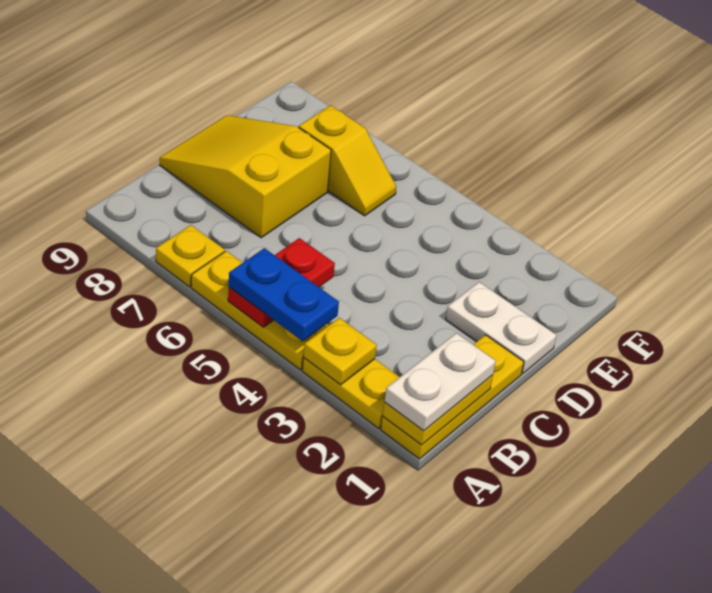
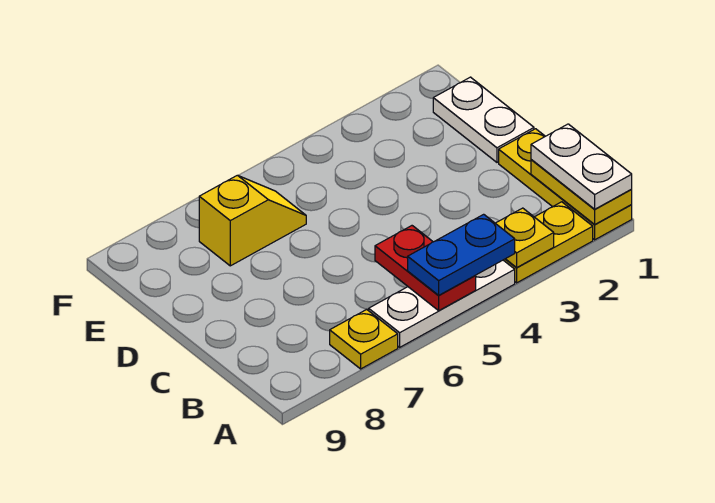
yellow plate A4:A6 level 1 -> white plate A4:A6 level 1
yellow slope C7:D9 level 1 top 7 -> none
white plate D1:D2 level 1 -> white plate D1:E1 level 1

